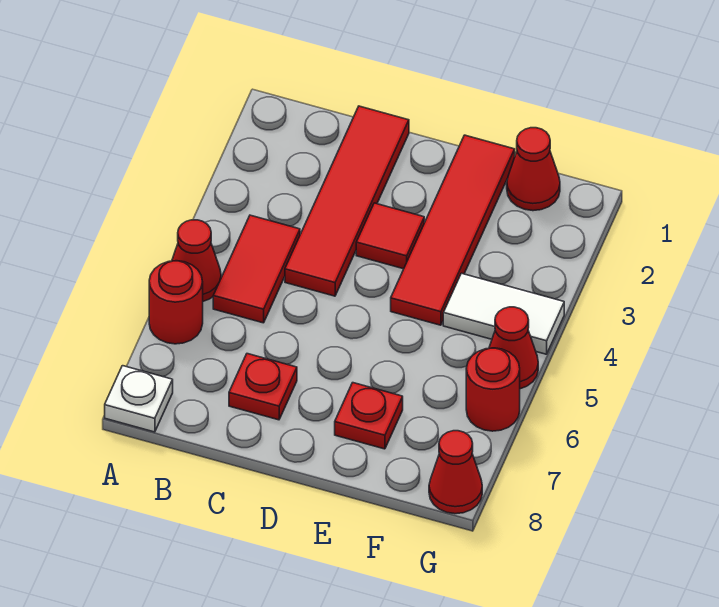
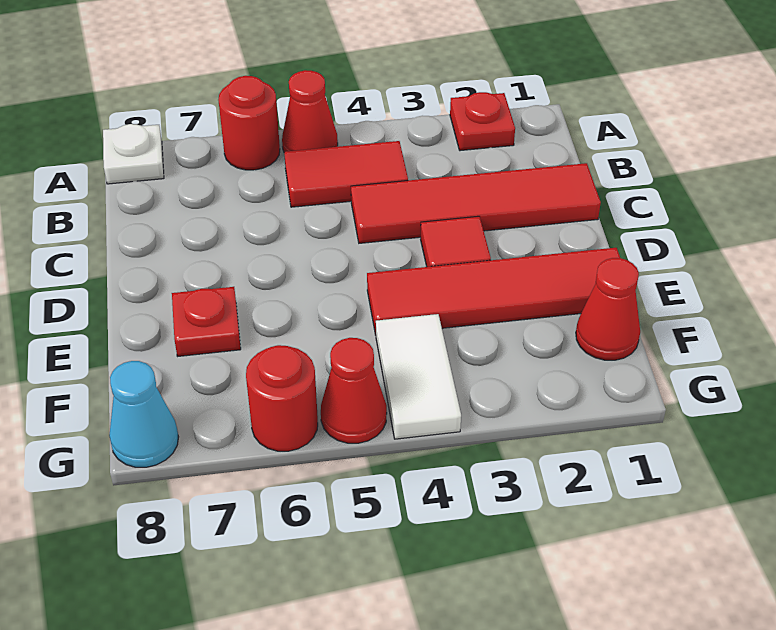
red plate C7 level 1 -> red plate A2 level 1
red cone G8 level 1 -> cyan cone G8 level 1

